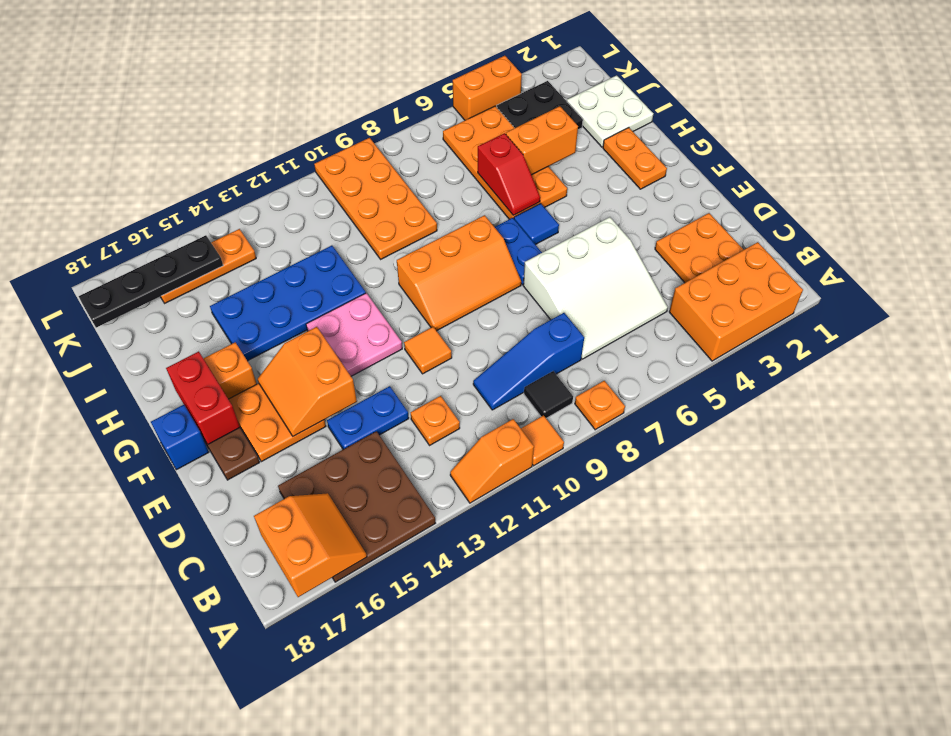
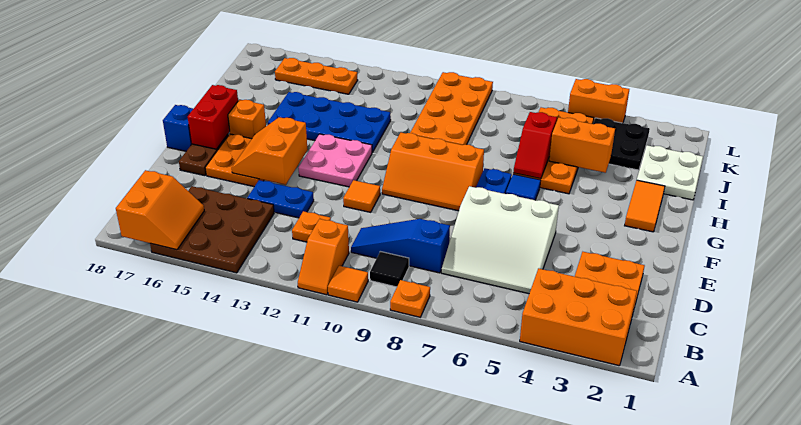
orange slope A11:A12 level 1 top 11 -> orange slope A11:B11 level 1 top B
orange plate G2:H2 level 1 -> orange tile G2:H2 level 1
black plate K15:K18 level 2 -> none

